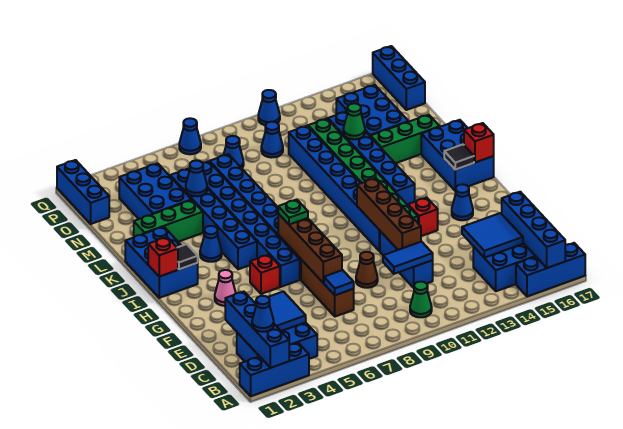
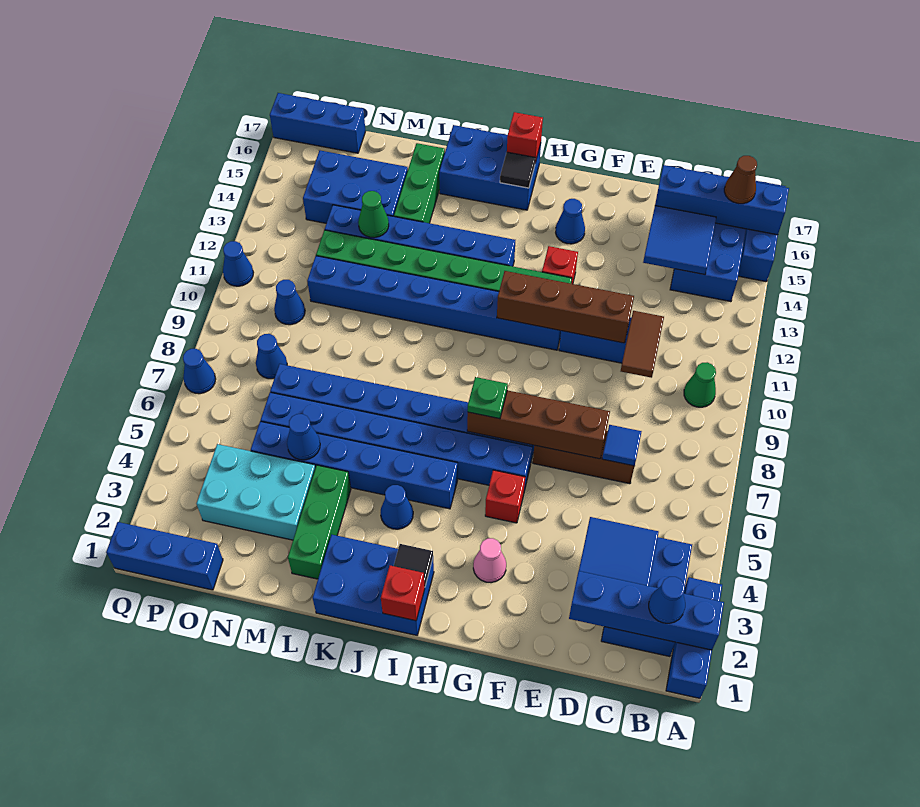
blue tile D10:D11 level 2 -> brown tile D10:D11 level 2
brown cone E9 level 1 -> brown cone B16 level 3
blue brick M3:O4 level 1 -> cyan brick M3:O4 level 1

